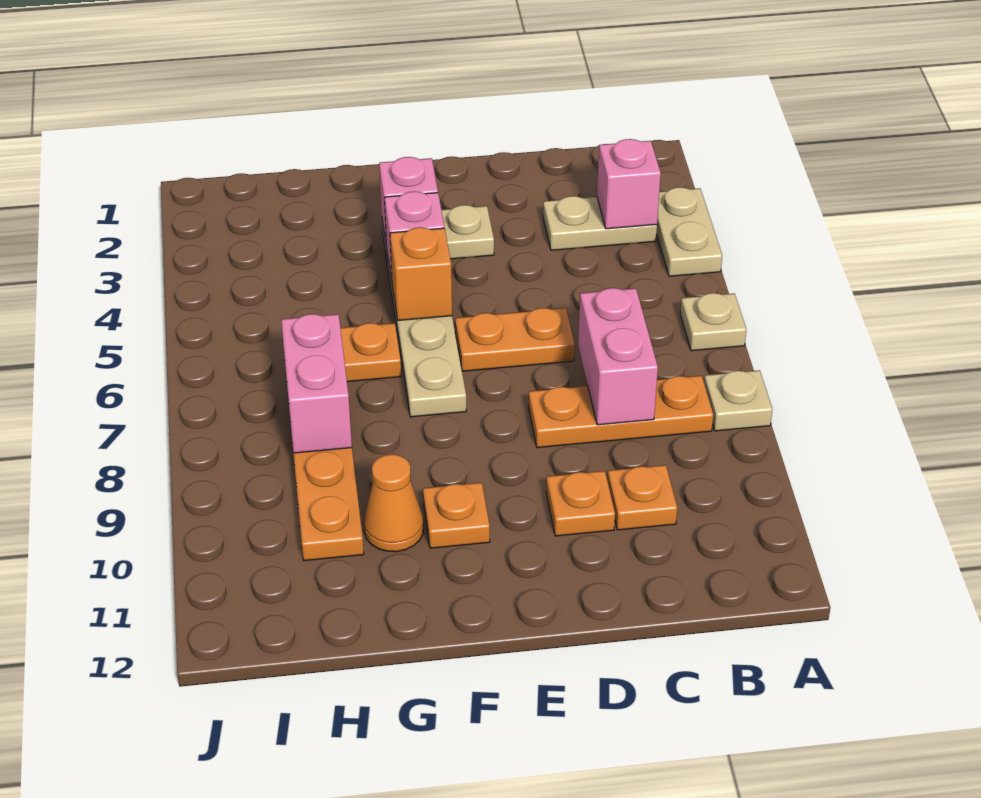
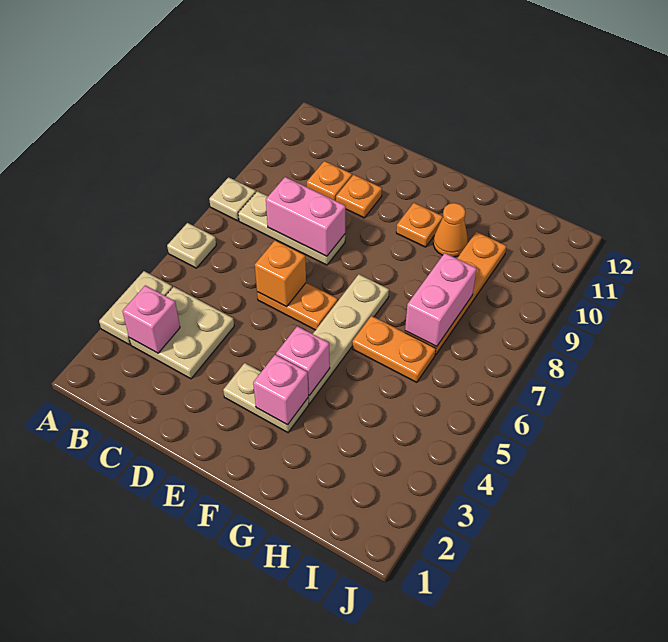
tan plate B3:C3 level 1 -> tan plate B3:C4 level 1
orange plate B8:D8 level 1 -> tan plate B8:D8 level 1
pink brick C7:C8 level 2 -> pink brick C8:D8 level 2
orange brick F5 level 2 -> orange brick D6 level 2

